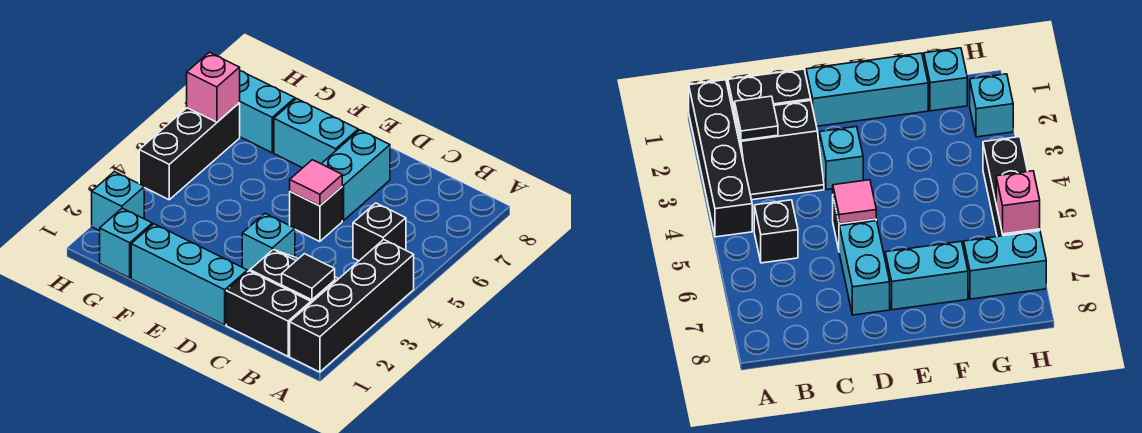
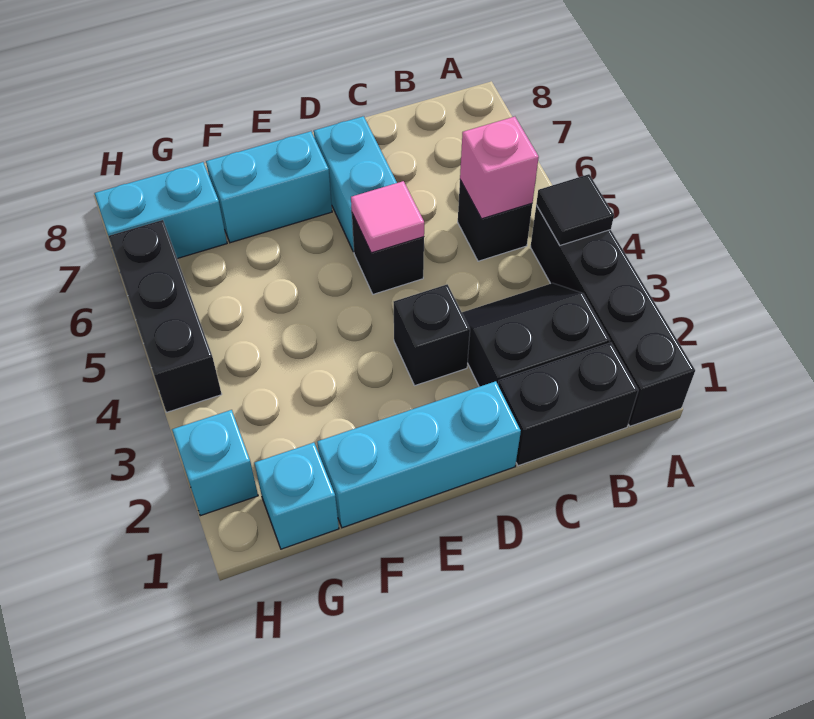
black tile B2 level 2 -> black tile A4 level 2
cyan brick D3 level 1 -> black brick D3 level 1
pink brick H6 level 2 -> pink brick B5 level 2

